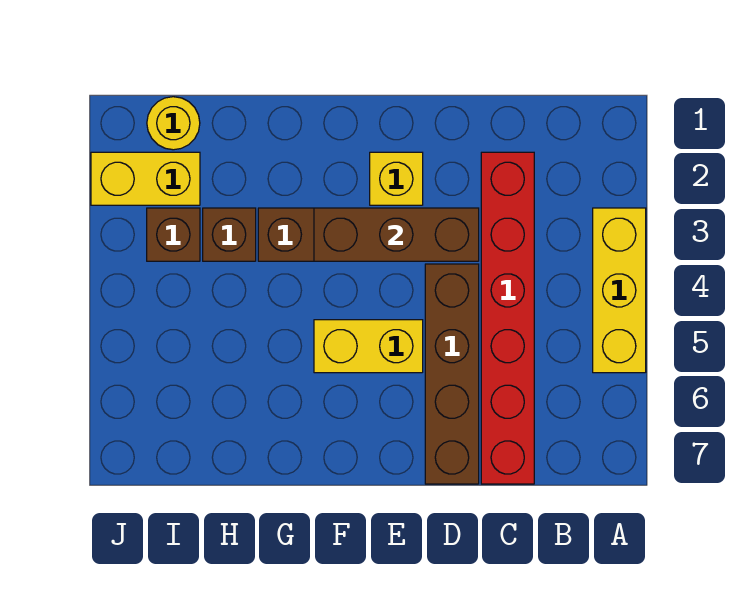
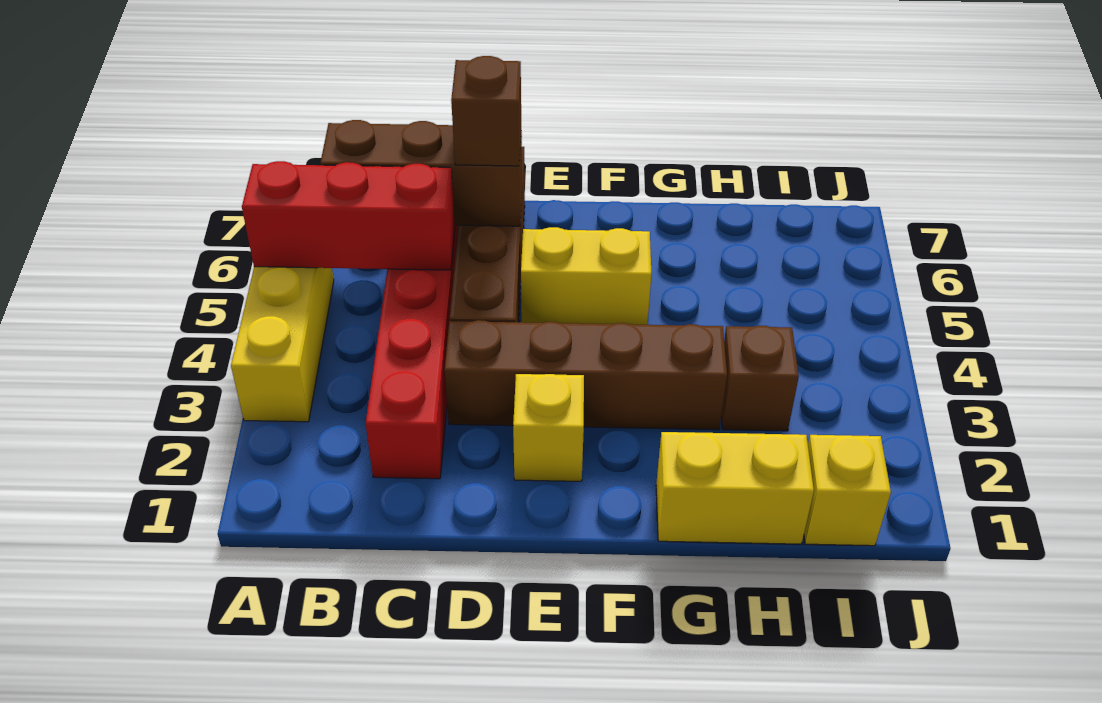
none -> red brick A5:C5 level 2
brown brick D3:F3 level 2 -> brown brick B6:D6 level 2
yellow round brick I1 level 1 -> yellow brick I1 level 1
yellow brick I2:J2 level 1 -> yellow brick G1:H1 level 1
brown brick I3 level 1 -> brown brick D6 level 3

